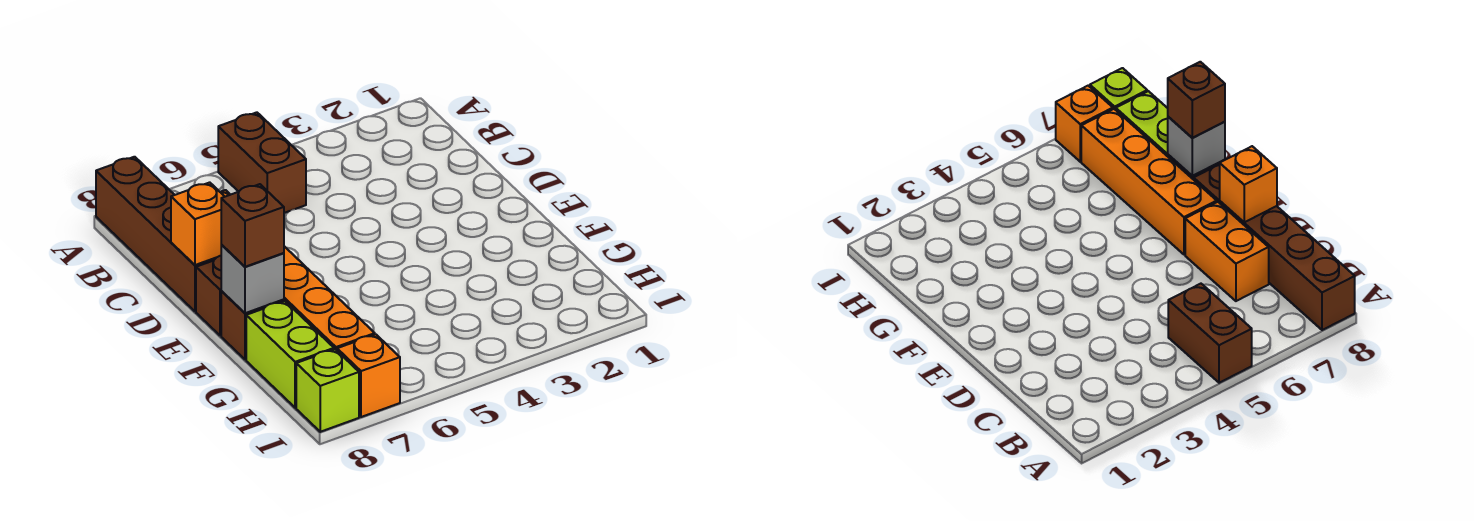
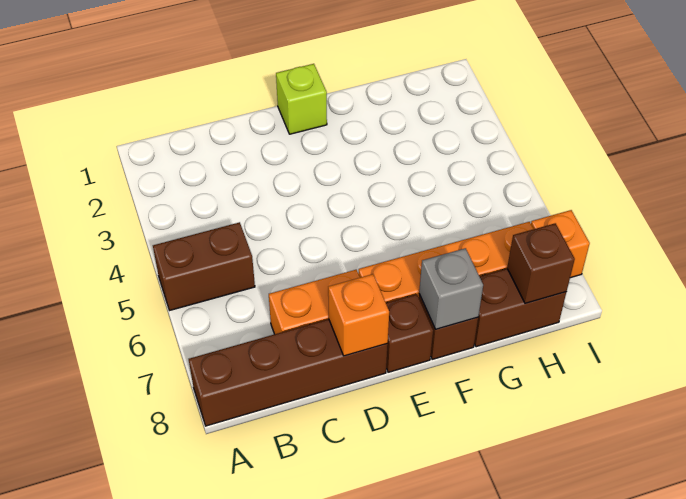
brown brick F8 level 3 -> brown brick H8 level 2
lime brick G8:H8 level 1 -> brown brick G8:H8 level 1
lime brick I8 level 1 -> lime brick E1 level 1

